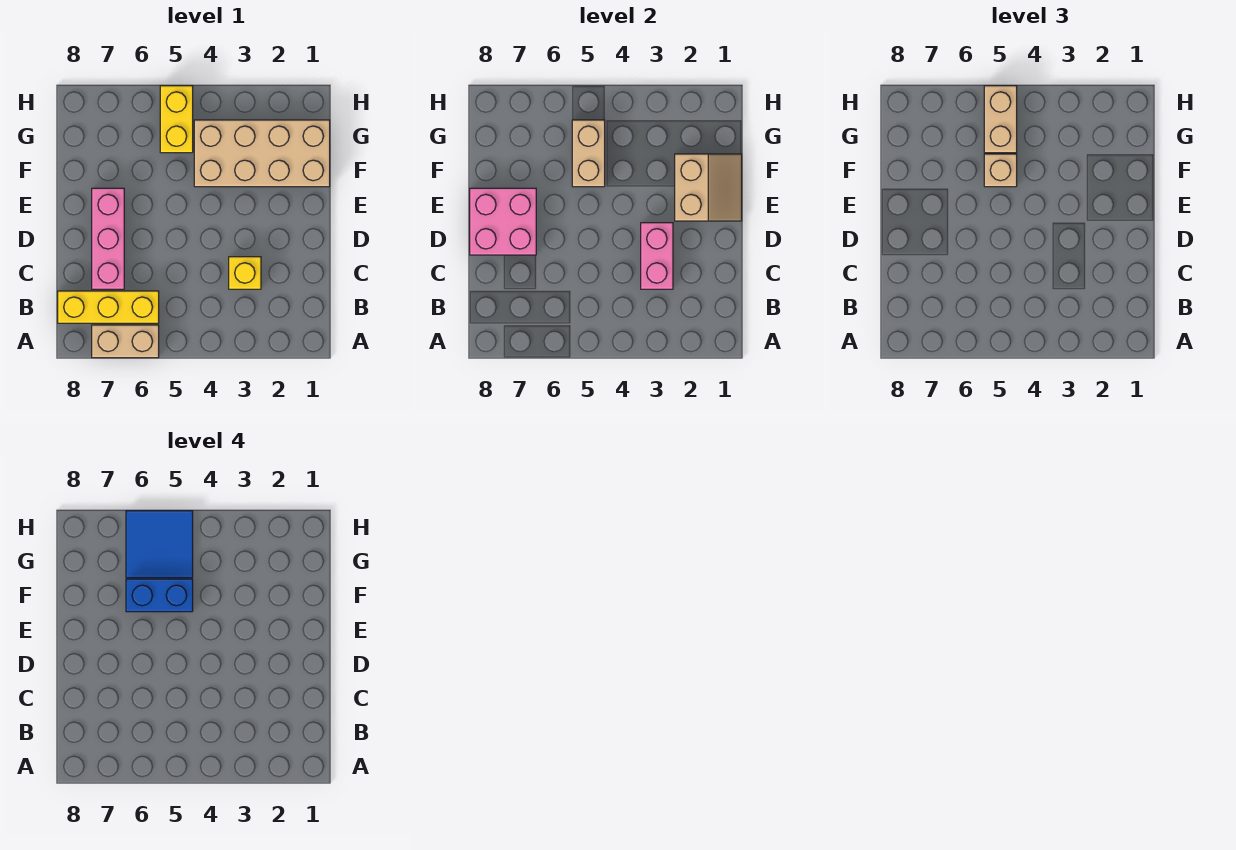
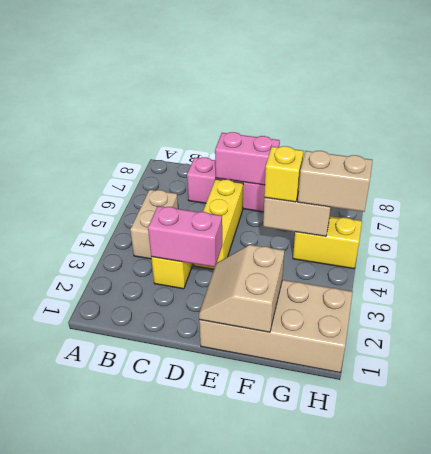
tan brick A6:A7 level 1 -> tan brick B4:B5 level 1
yellow brick B6:B8 level 1 -> yellow brick D4:D6 level 1
pink brick D7:E8 level 2 -> pink brick D7:E7 level 2
tan slope E1:F2 level 2 top 2 -> tan slope E1:F2 level 2 top F
tan brick F1:G4 level 1 -> tan brick E1:H2 level 1
tan brick F5 level 3 -> yellow brick F5 level 3
blue brick F5:F6 level 4 -> none
blue tile G5:H6 level 4 -> none

